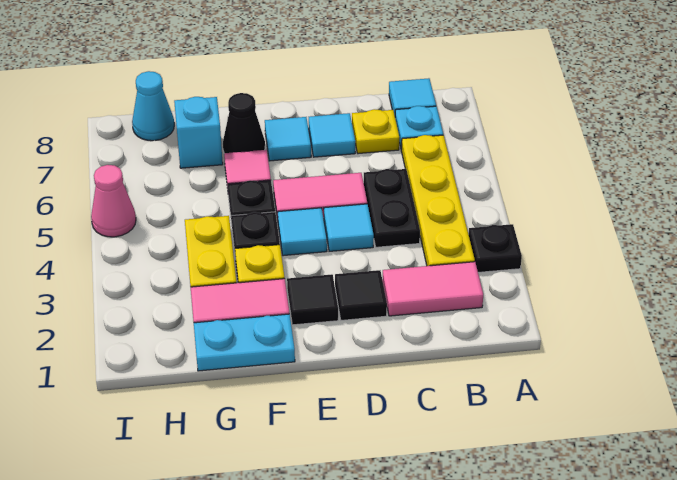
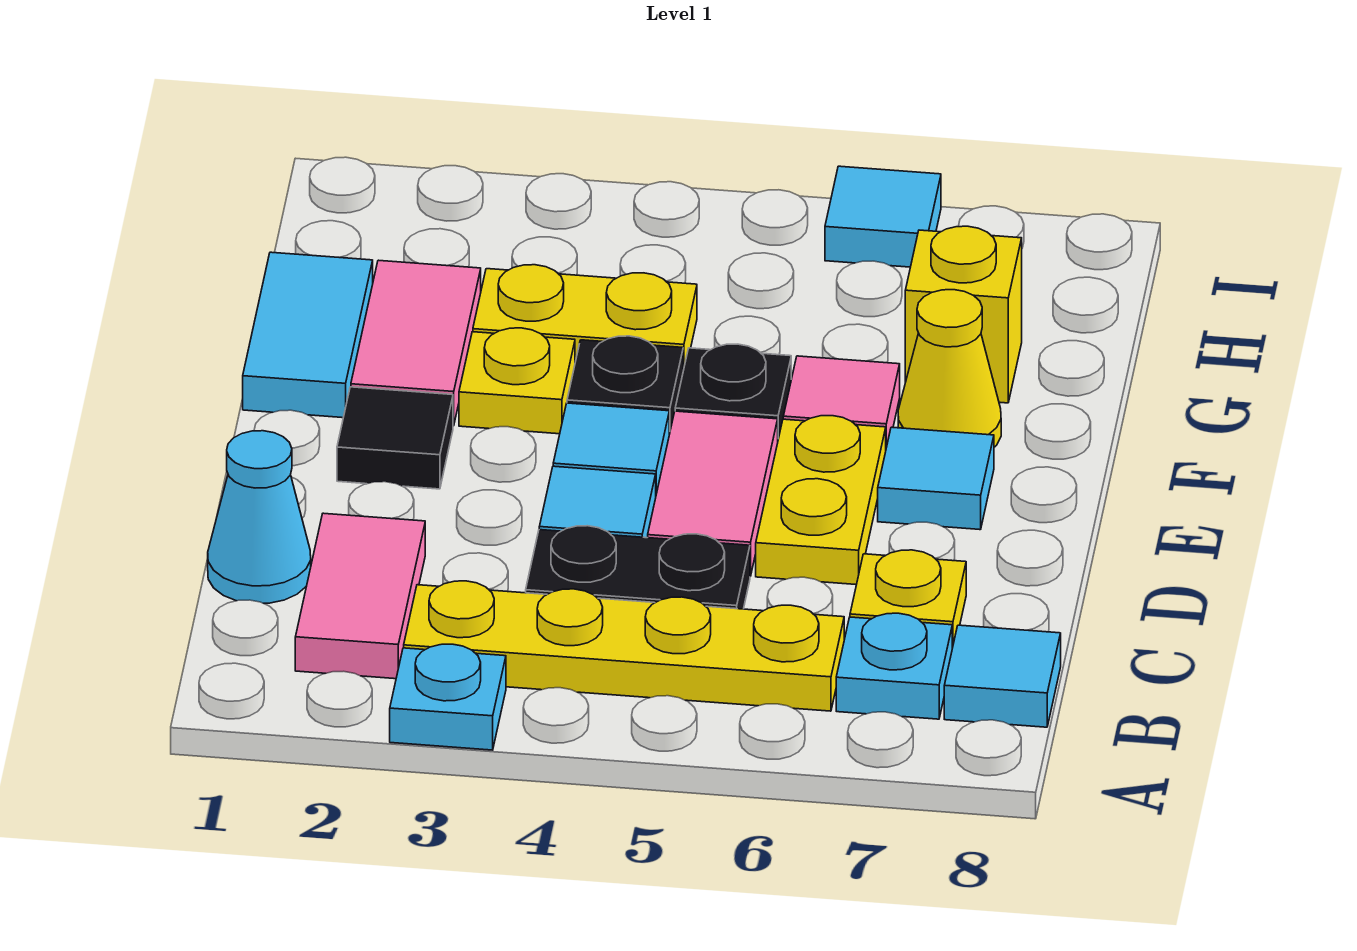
black plate A3 level 1 -> cyan plate A3 level 1
black tile D2 level 1 -> none
none -> yellow plate D6:E6 level 1
cyan tile D7 level 1 -> cyan tile I6 level 1
cyan plate F1:G1 level 1 -> cyan tile F1:G1 level 1
black cone F7 level 1 -> yellow cone F7 level 1
cyan brick G7 level 1 -> yellow brick G7 level 1
cyan cone H8 level 1 -> cyan cone C1 level 1
pink cone I5 level 1 -> none

